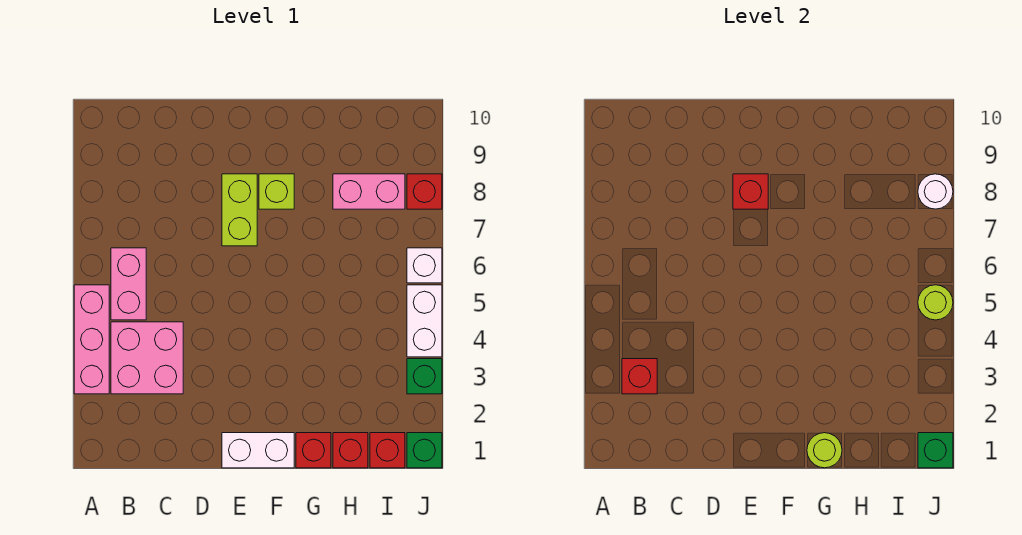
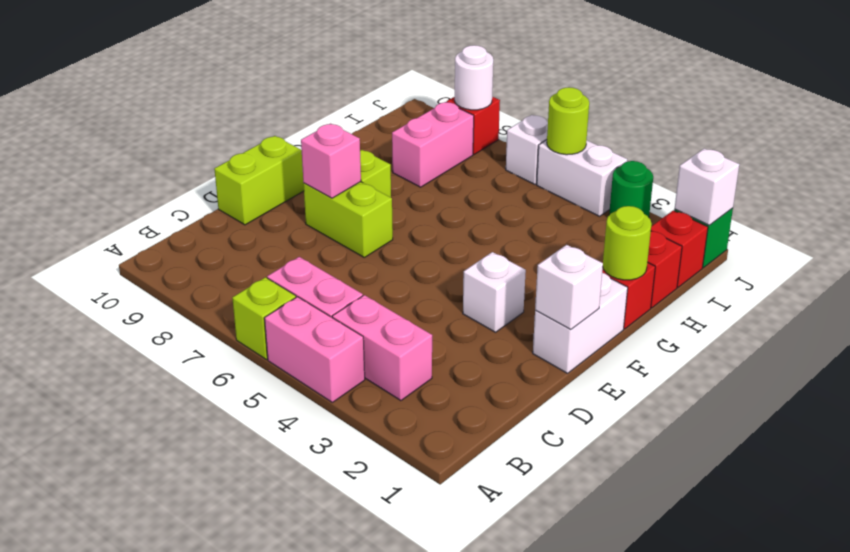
pink brick A3:A5 level 1 -> pink brick A4:A5 level 1
none -> lime brick A6 level 1
pink brick B3:C4 level 1 -> pink brick B3:B4 level 1
red brick B3 level 2 -> none
none -> lime brick D10:E10 level 1
none -> white brick E1 level 2
none -> white brick E3 level 1
red brick E8 level 2 -> pink brick E8 level 2
green brick J1 level 2 -> white brick J1 level 2
green brick J3 level 1 -> green round brick J3 level 1

